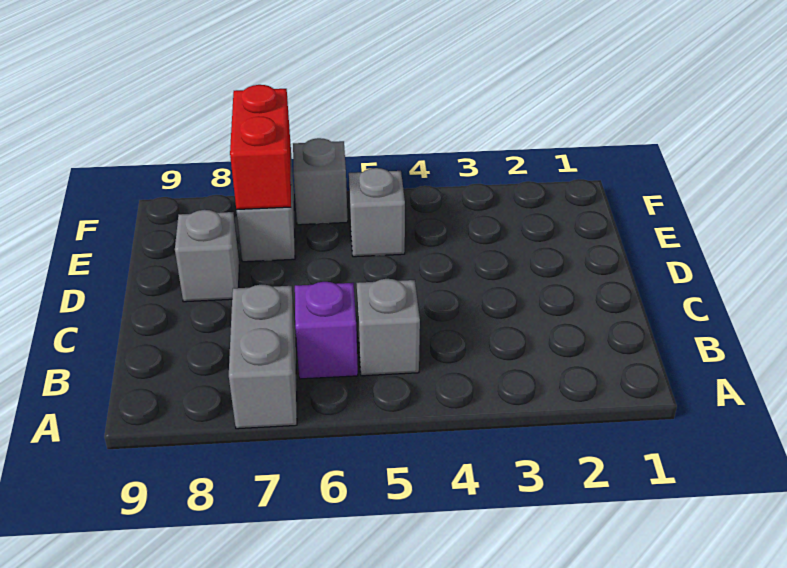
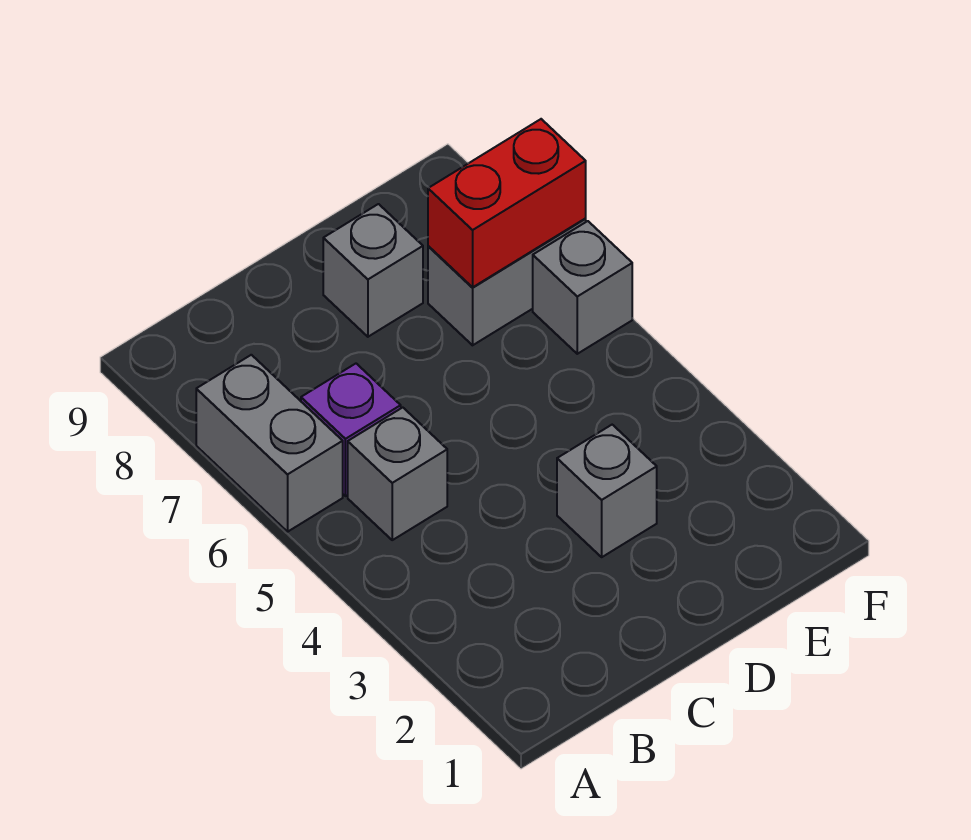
grey brick A7:B7 level 1 -> grey brick A6:A7 level 1
grey brick E5 level 1 -> grey brick D3 level 1

